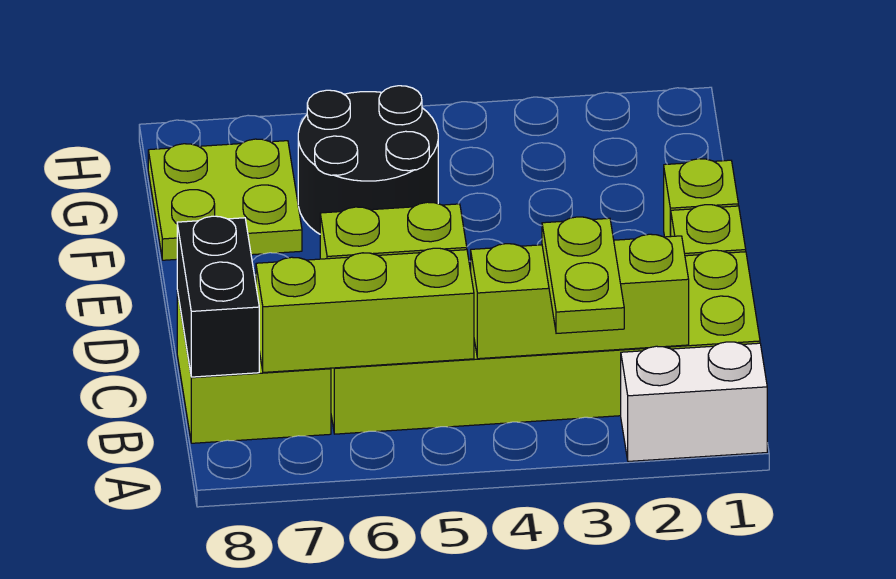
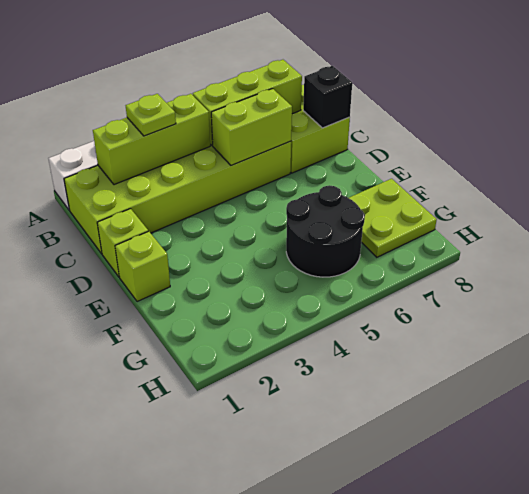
lime plate A3:B3 level 3 -> lime plate B3 level 3
black brick B8:C8 level 2 -> black brick C8 level 2

